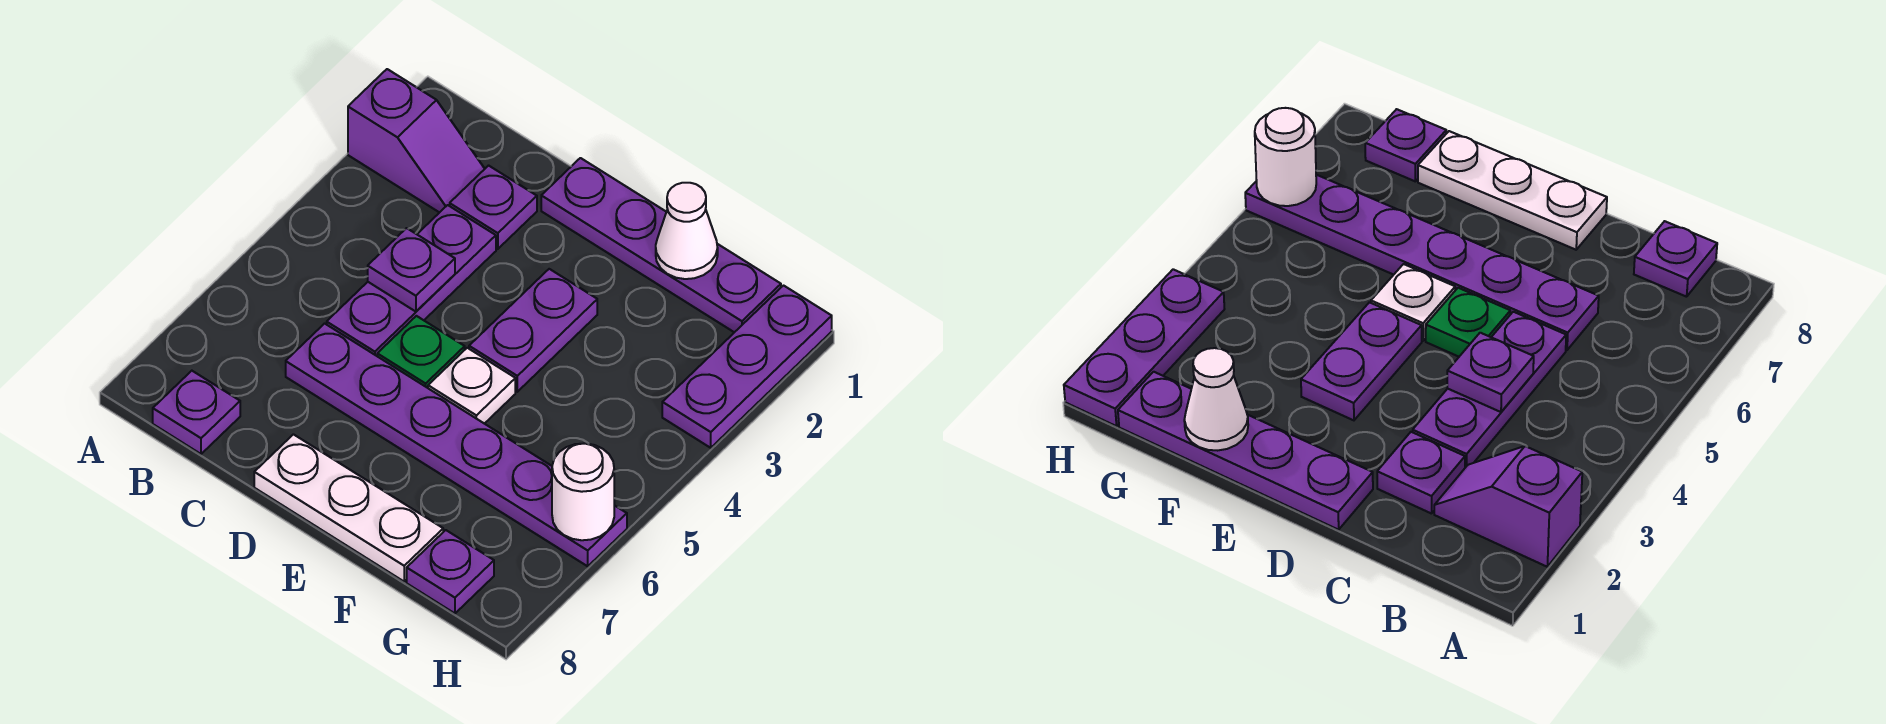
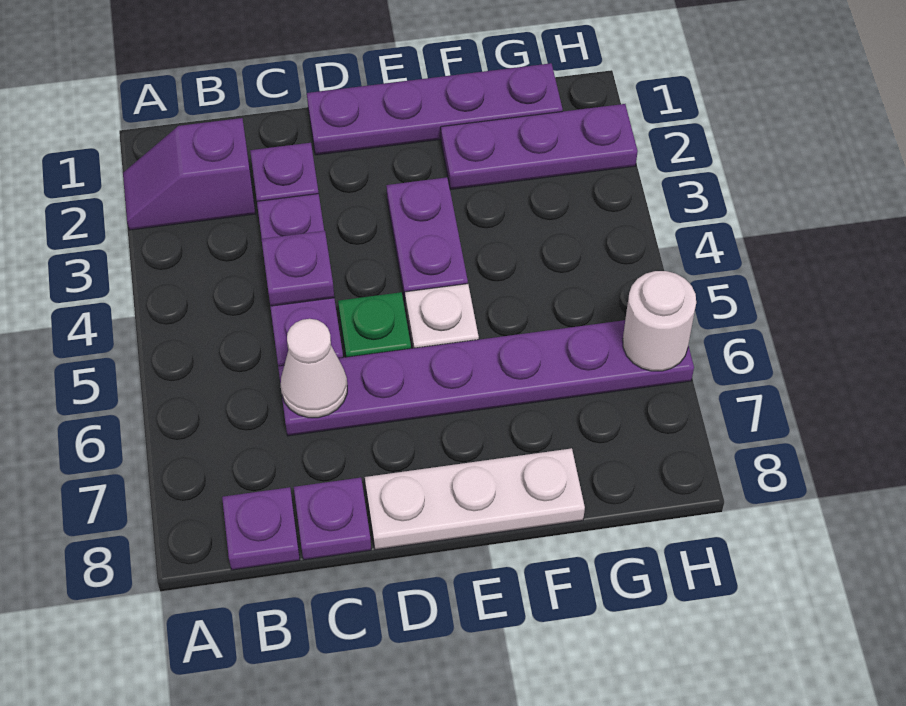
purple slope A2:B2 level 1 top A -> purple slope A2:B2 level 1 top B
white cone F1 level 2 -> white cone C6 level 2
purple plate G8 level 1 -> purple plate C8 level 1
purple plate H1:H3 level 1 -> purple plate F2:H2 level 1

